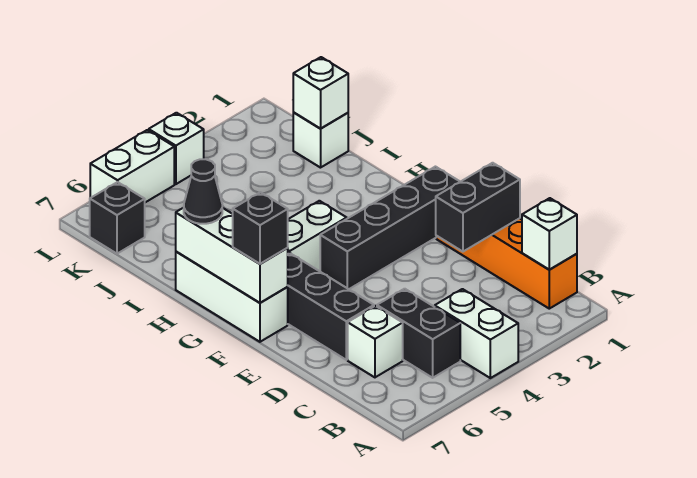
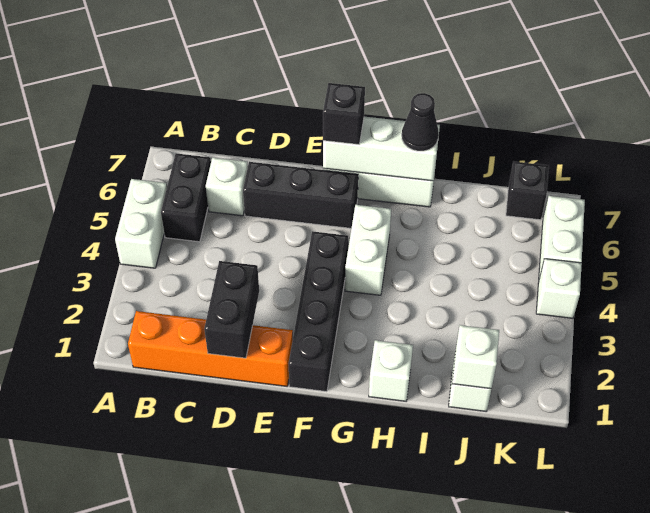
white brick A4:B4 level 1 -> white brick A4:A5 level 1
white brick B1 level 2 -> white brick H1 level 1
black brick B5:C5 level 1 -> black brick B5:B6 level 1

